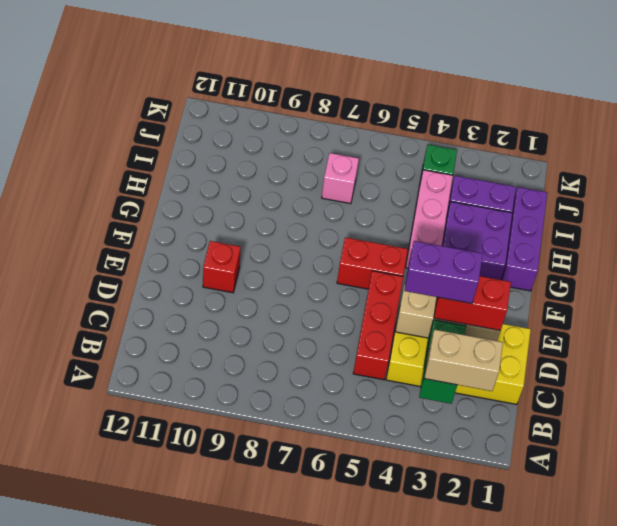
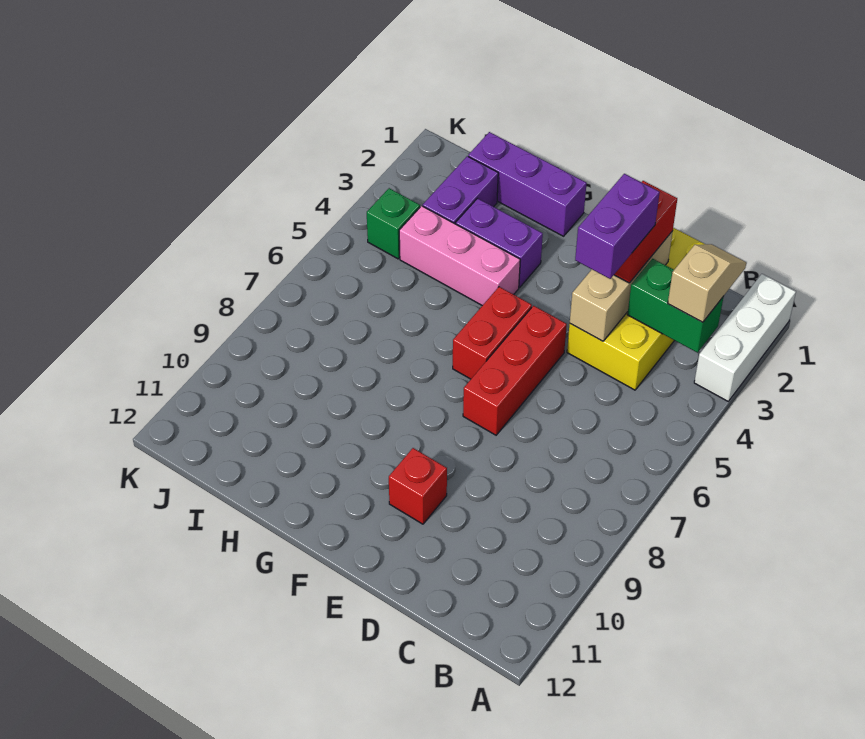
none -> white brick A1:A3 level 1
tan brick B2:B3 level 3 -> tan slope B2:B3 level 3 top 3
red brick C5:E5 level 1 -> red brick E5:E7 level 1
purple brick G2:H3 level 1 -> purple brick G3:H3 level 1
pink brick I7 level 1 -> none

